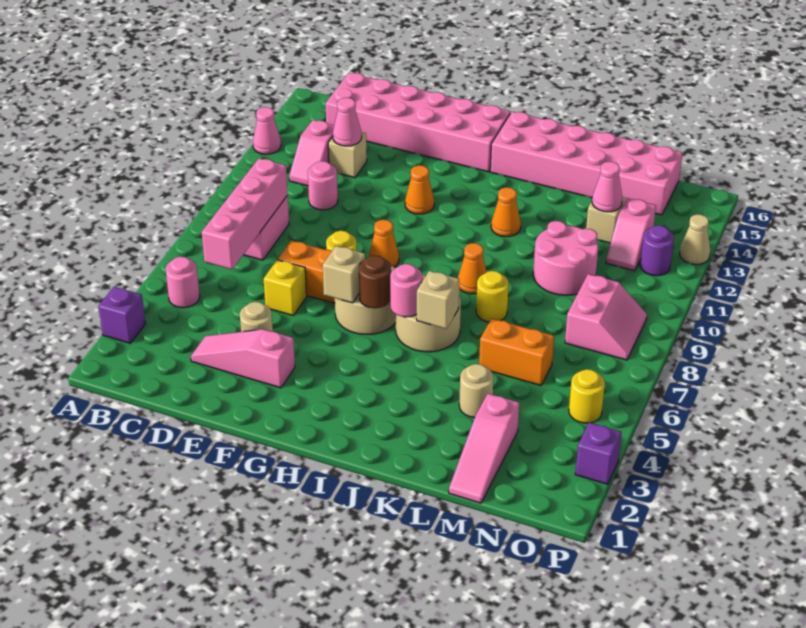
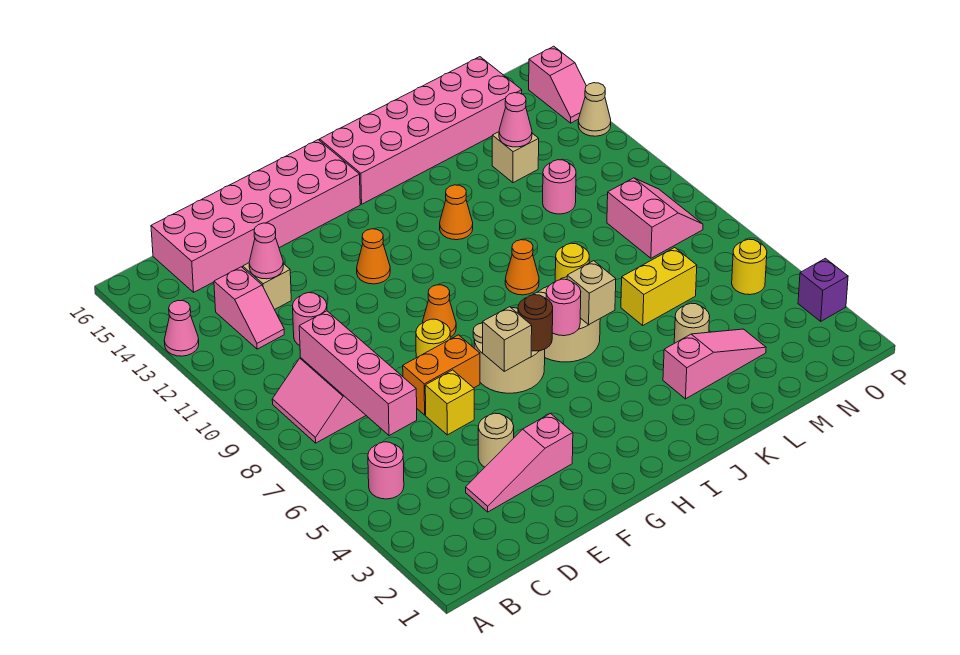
purple brick A3 level 1 -> none
orange brick L6:M6 level 1 -> yellow brick L6:M6 level 1
pink round brick L10:M11 level 1 -> pink round brick M11 level 1
pink slope M1:M3 level 1 top 3 -> pink slope K3:M3 level 1 top K
pink slope N12:N13 level 1 top 13 -> pink slope P14:P15 level 1 top 15
purple round brick O12 level 1 -> none

